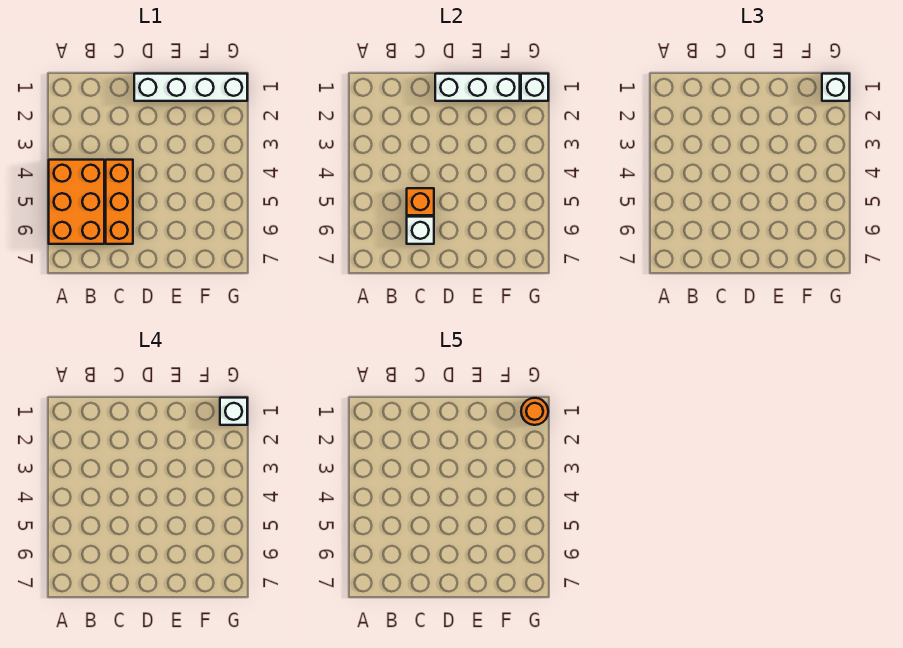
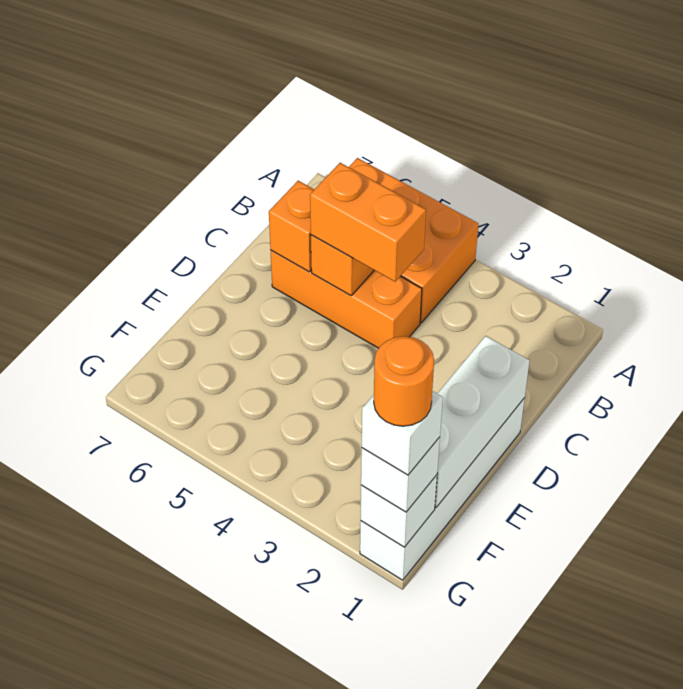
none -> orange brick C4:C5 level 3
white brick C6 level 2 -> orange brick C6 level 2

